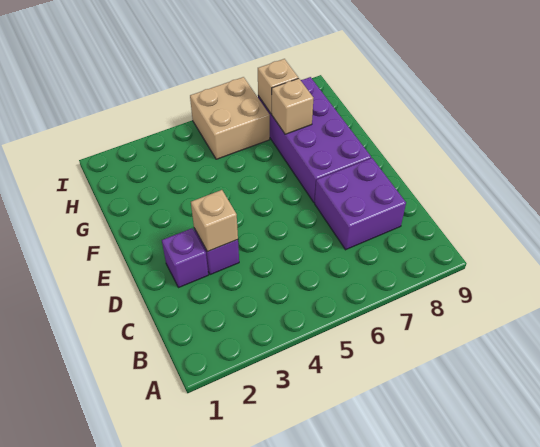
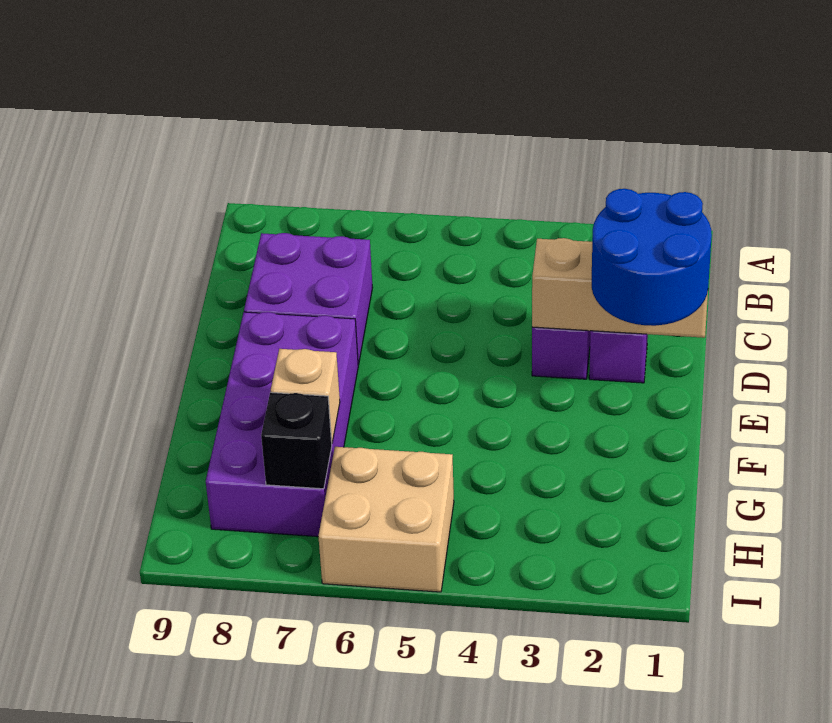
none -> blue round brick D1:E2 level 3
tan brick D3 level 2 -> tan brick D1:D3 level 2
tan brick H7 level 2 -> black brick H7 level 2

